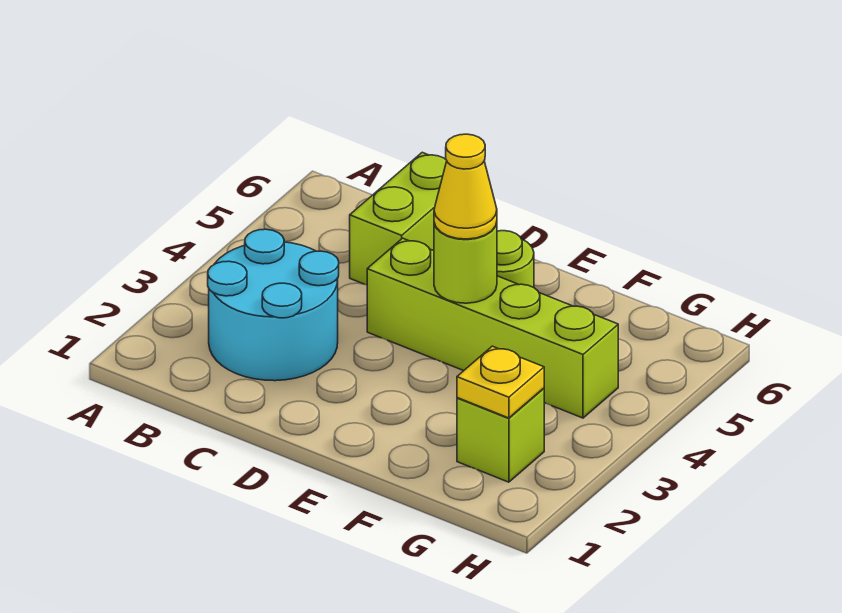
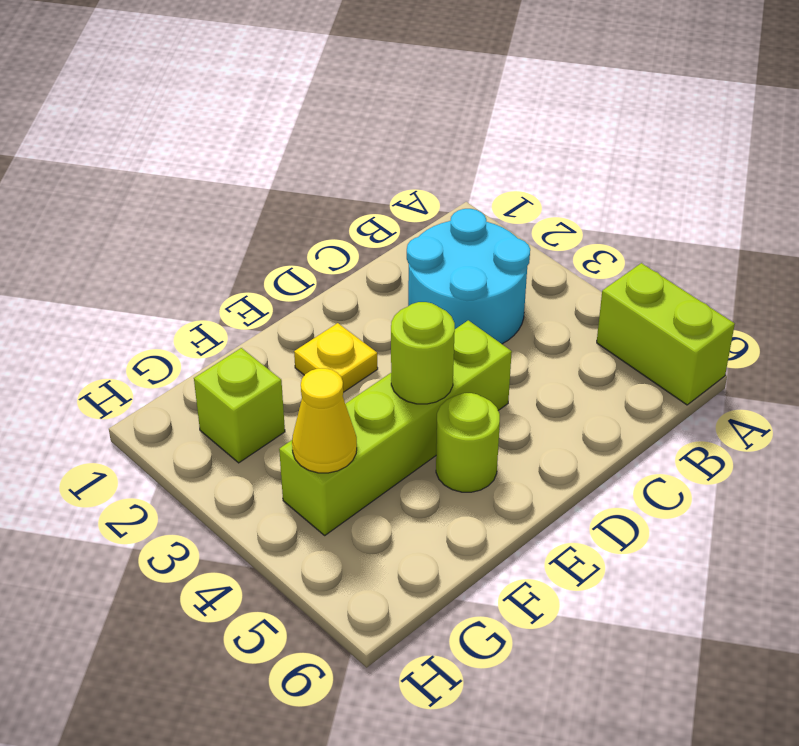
lime brick C5:C6 level 1 -> lime brick A5:A6 level 1
yellow cone E4 level 3 -> yellow cone G4 level 2
yellow plate G2 level 2 -> yellow plate E2 level 1

